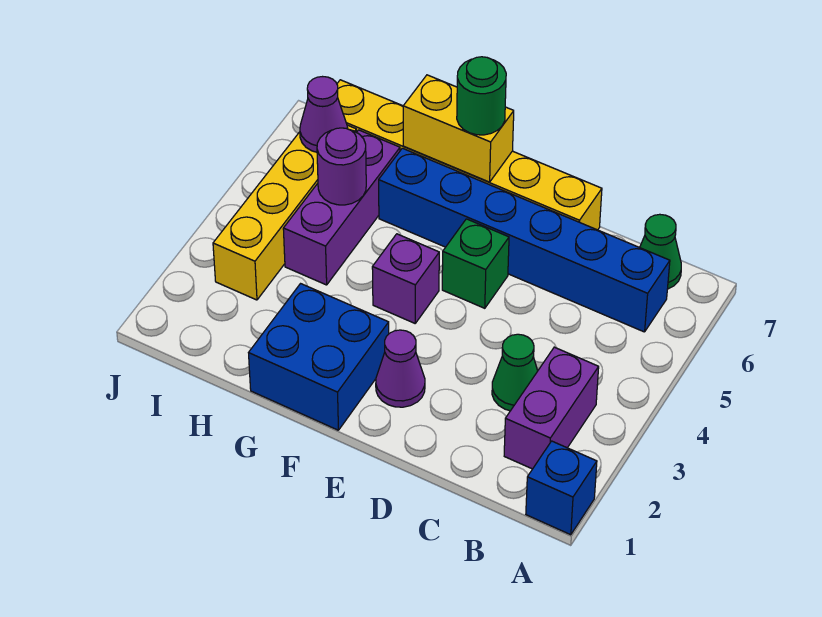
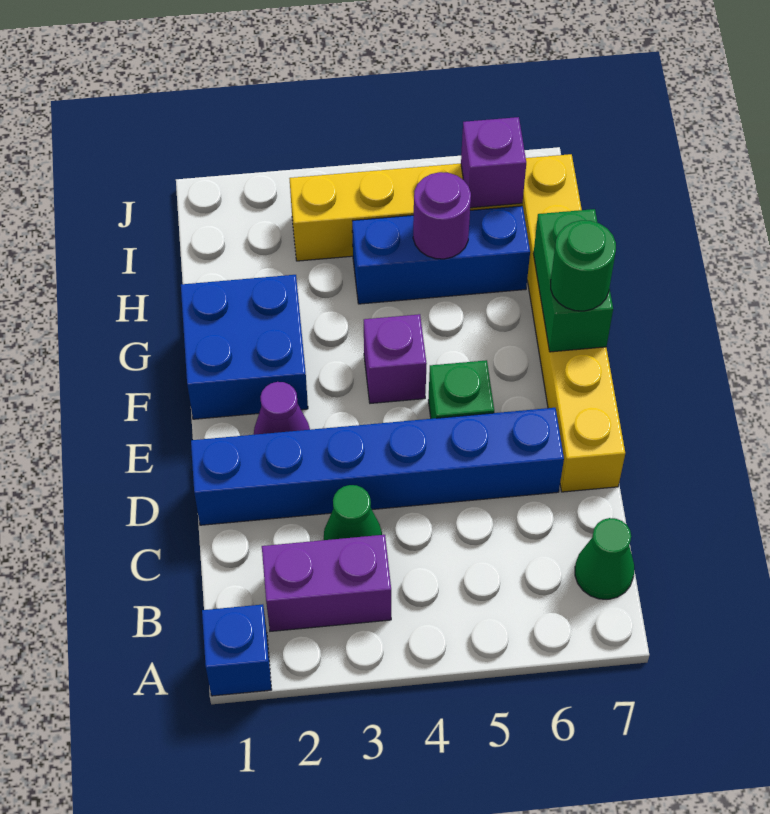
blue brick B6:G6 level 1 -> blue brick D1:D6 level 1
yellow brick F7:G7 level 2 -> green brick F7:G7 level 2
purple brick H4:H6 level 1 -> blue brick H4:H6 level 1
purple cone I6 level 2 -> purple brick I6 level 2

